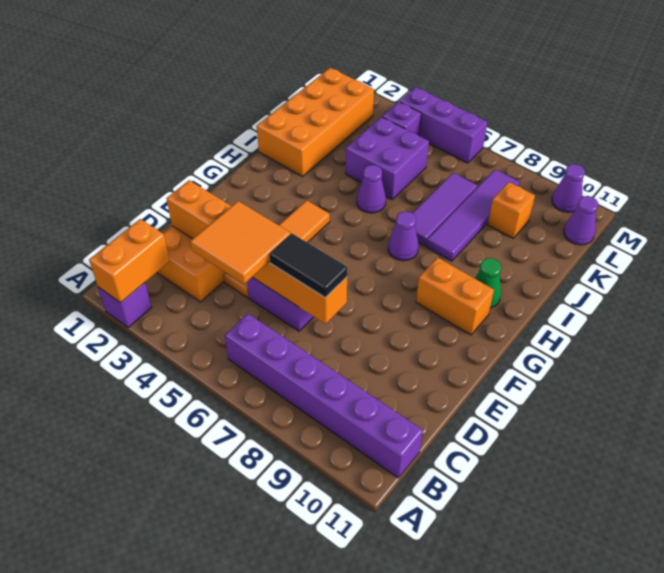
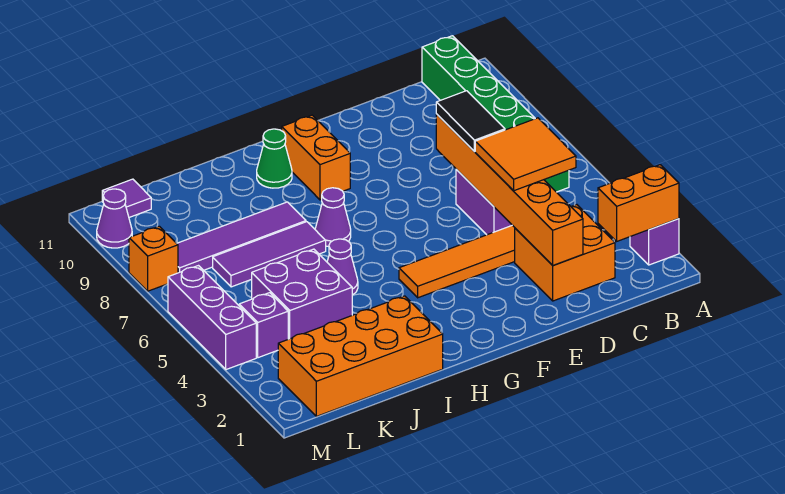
purple brick B6:B11 level 1 -> green brick B6:B11 level 1
orange brick K9 level 1 -> orange brick M8 level 1
purple cone L11 level 1 -> purple tile L11 level 1

